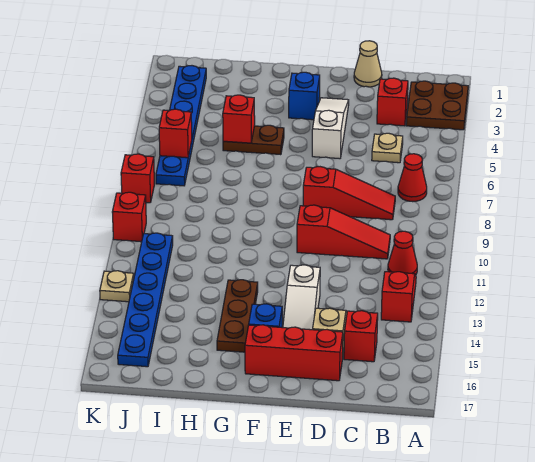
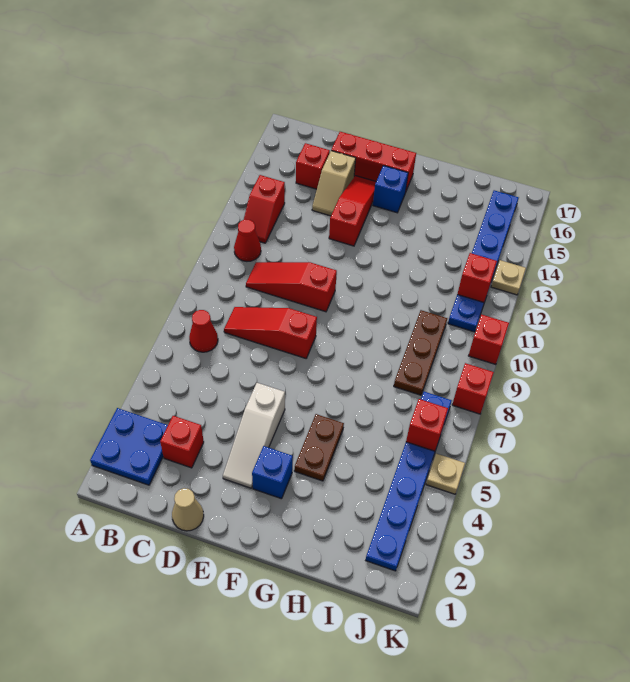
brown plate A2:B3 level 1 -> blue plate A2:B3 level 1
tan plate C5 level 1 -> tan plate K5 level 1
white slope E13:E15 level 1 top 13 -> red slope E13:E15 level 1 top 13
brown plate G5:H5 level 1 -> brown plate G4:G5 level 1
brown plate G13:G15 level 1 -> brown plate I8:I10 level 1
red brick H5 level 2 -> red brick J12 level 2

